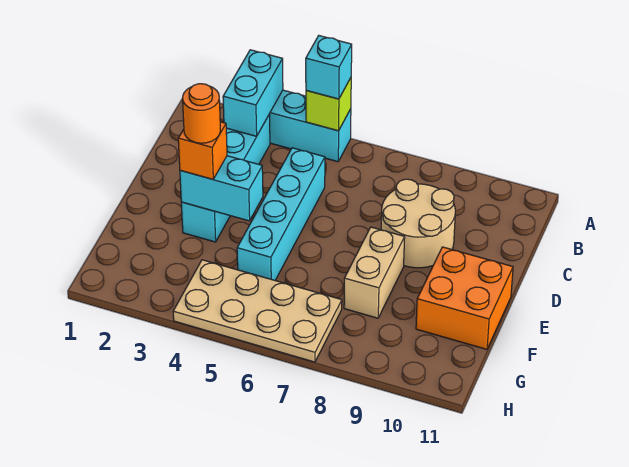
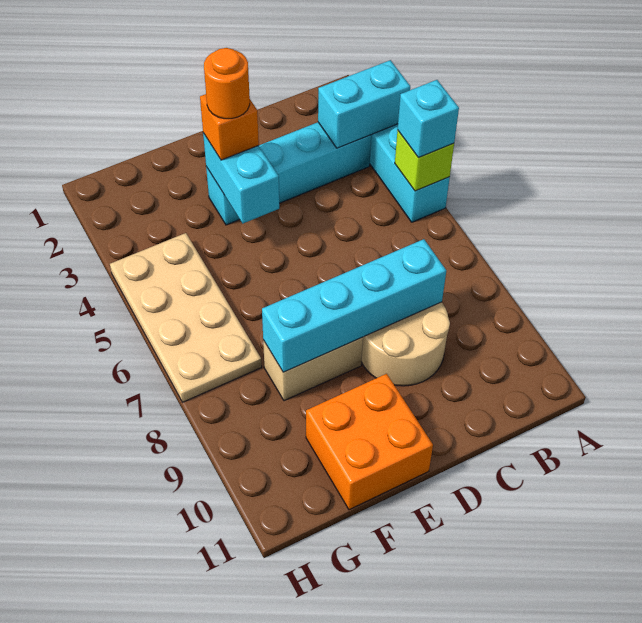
cyan brick C5:F5 level 1 -> cyan brick C8:F8 level 2

